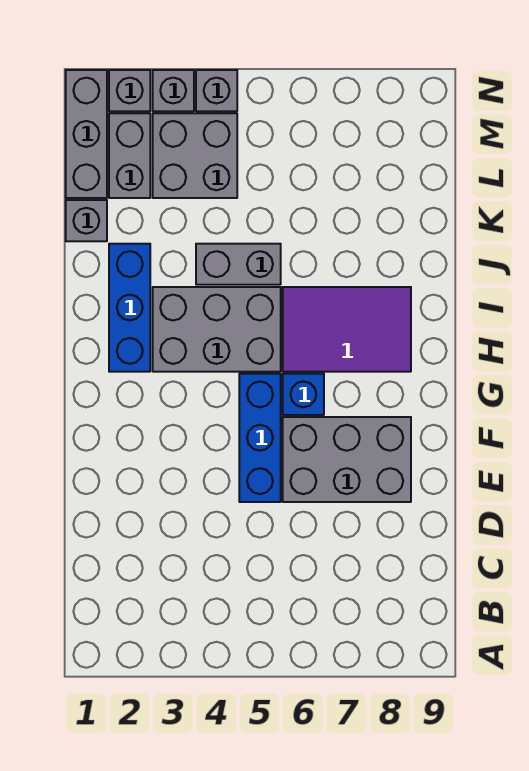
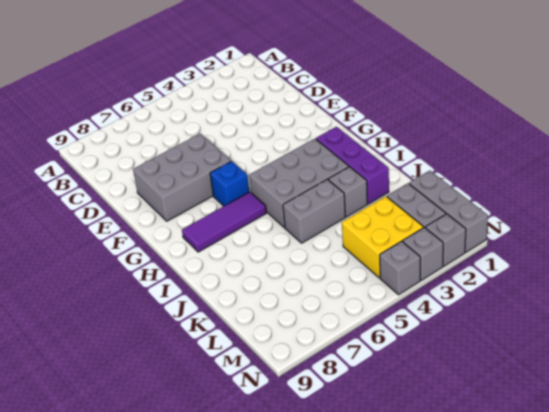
blue brick E5:G5 level 1 -> none
blue brick H2:J2 level 1 -> purple brick H2:J2 level 1
purple tile H6:I8 level 1 -> purple tile H6:H8 level 1
grey brick K1 level 1 -> grey brick J3 level 1
grey brick L3:M4 level 1 -> yellow brick L3:M4 level 1

